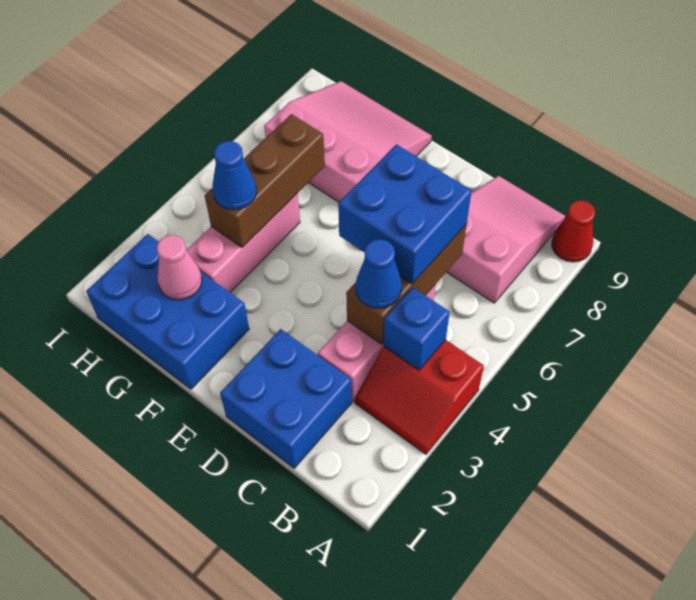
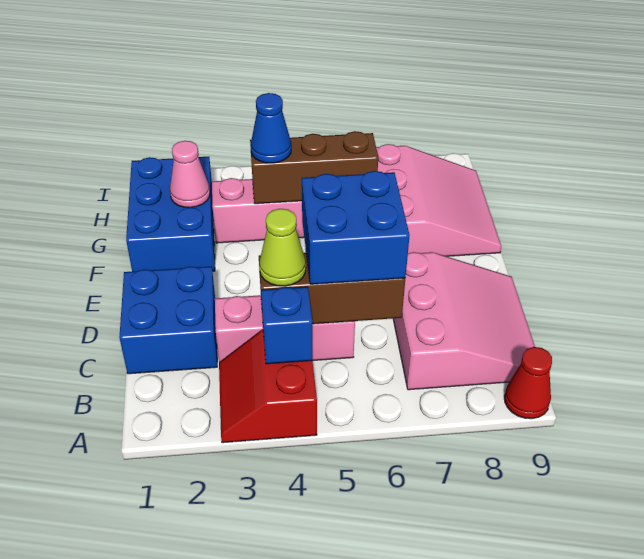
pink slope B7:C9 level 1 top 7 -> pink slope B7:D9 level 1 top 7
blue cone C4 level 3 -> lime cone C4 level 3

